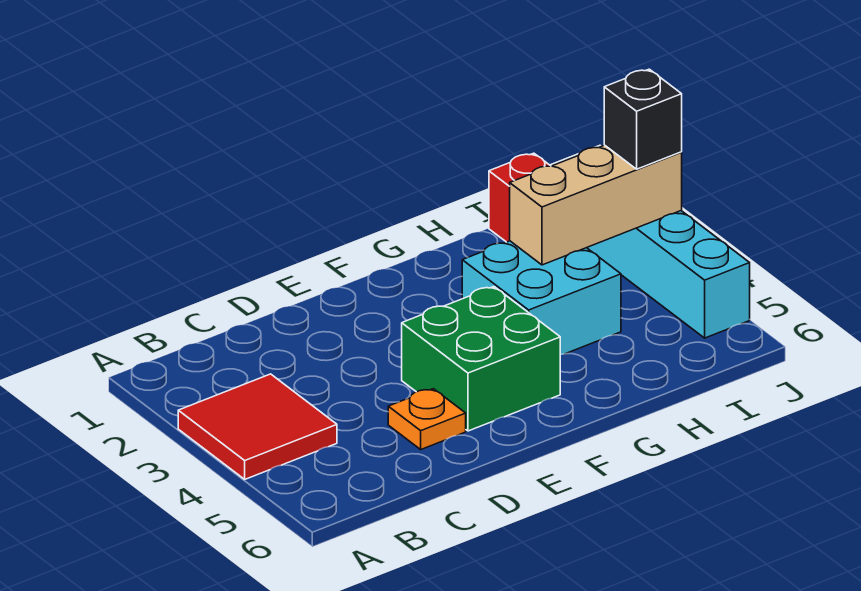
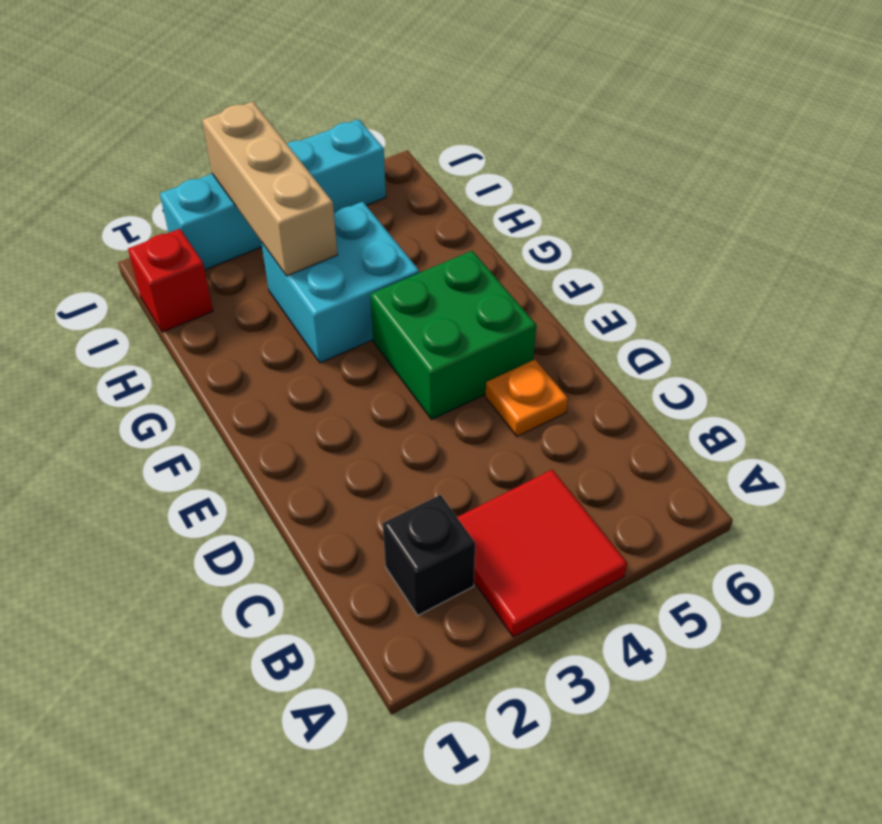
black brick J3 level 3 -> black brick B2 level 1

